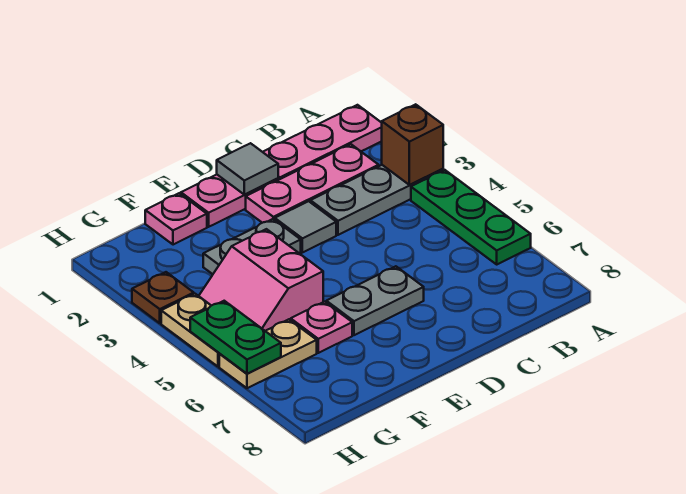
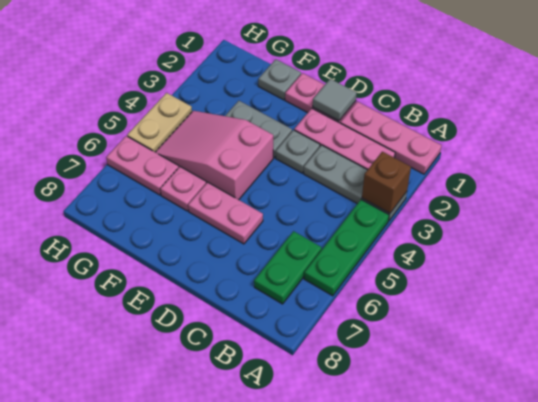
grey tile D3 level 1 -> grey plate D3 level 1
grey plate D6:E6 level 1 -> pink plate D6:E6 level 1
pink plate F1 level 1 -> grey plate F1 level 1
pink slope F4:G5 level 1 top F -> pink slope E4:G5 level 1 top E
tan plate G6:H6 level 1 -> pink plate G6:H6 level 1
brown plate H3 level 1 -> none
green plate H5:H6 level 2 -> green plate B6:B7 level 1

